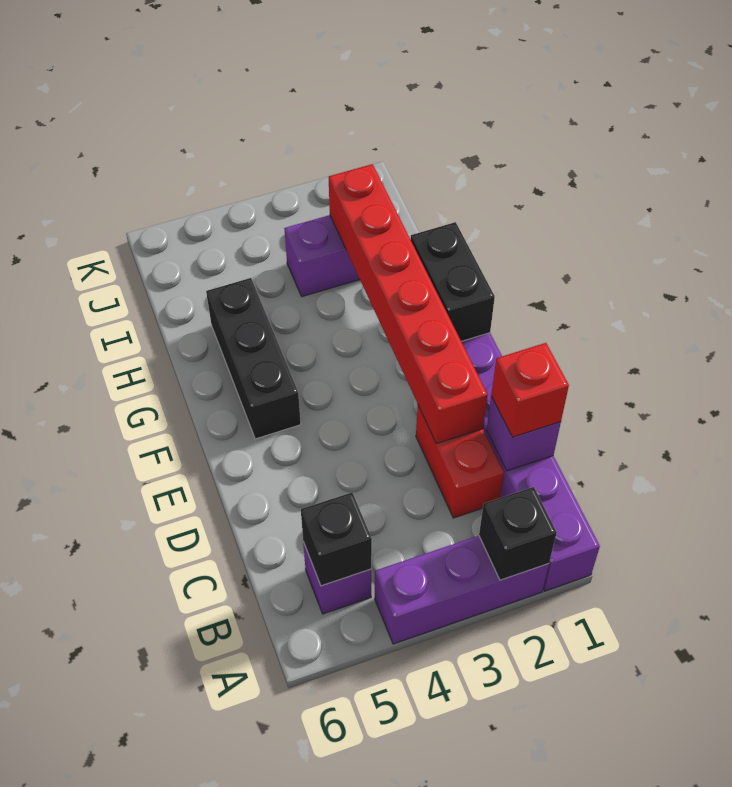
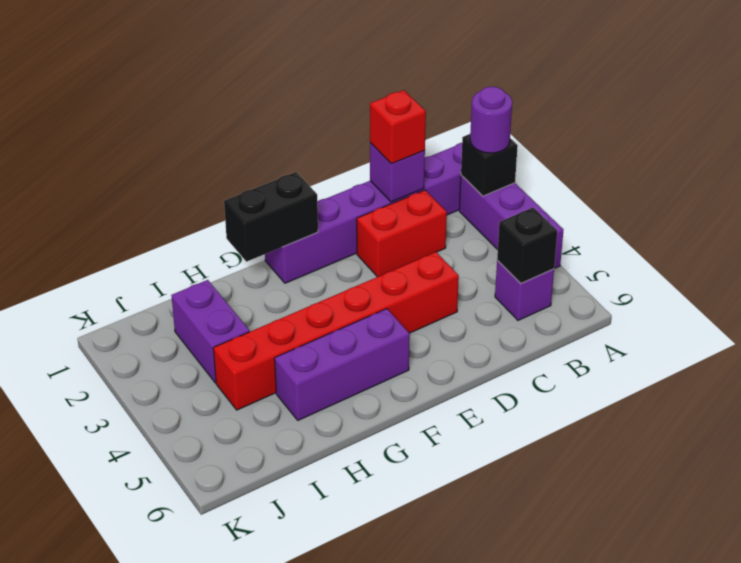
none -> purple round brick A2 level 3
red brick D2:I2 level 2 -> red brick D4:I4 level 1
black brick F5:H5 level 1 -> purple brick F5:H5 level 1

